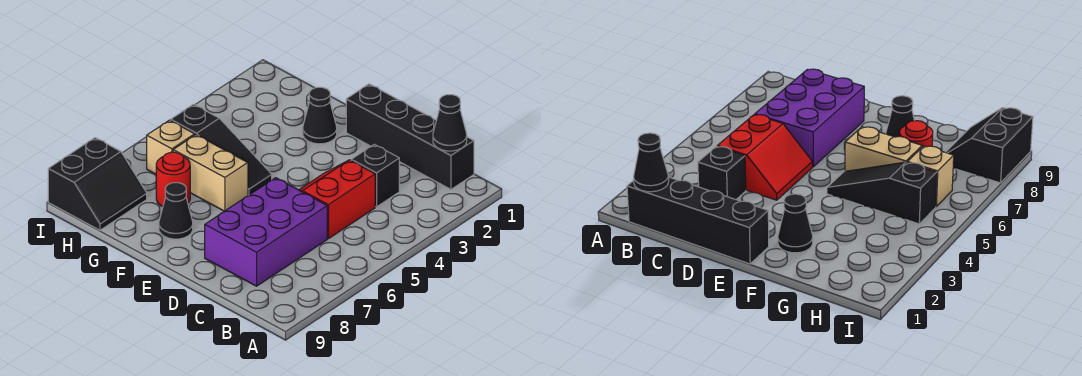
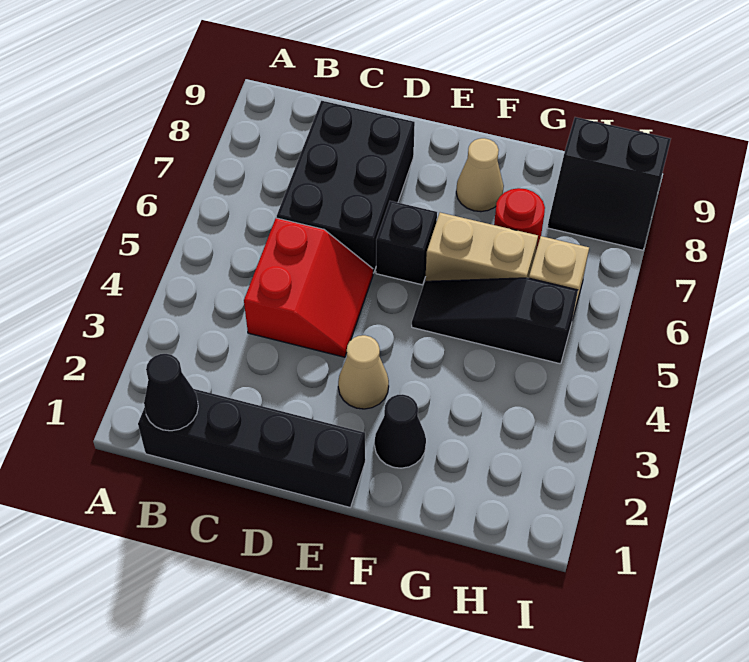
black brick C3 level 1 -> black brick E6 level 1
purple brick C6:D8 level 1 -> black brick C6:D8 level 1
none -> tan cone E3 level 1
black cone F8 level 1 -> tan cone F8 level 1
black slope H8:I9 level 1 top I -> black slope H8:I9 level 1 top 9

